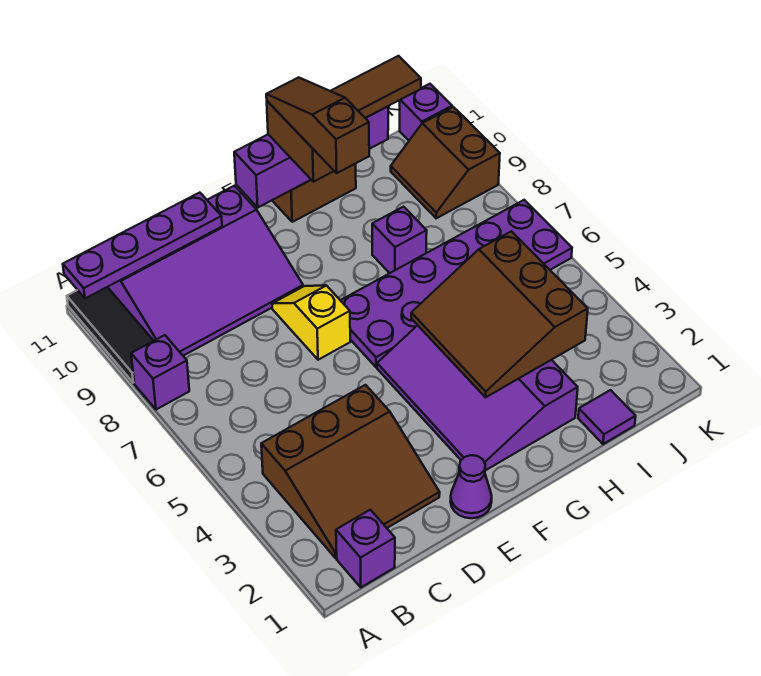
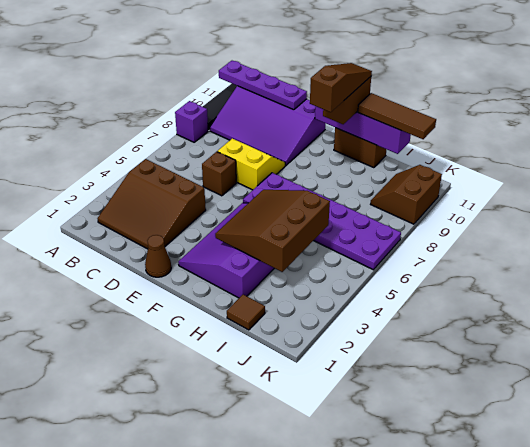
purple brick B1 level 1 -> none
none -> brown brick D6 level 1
purple cone E1 level 1 -> brown cone E1 level 1
yellow slope E7:E8 level 1 top 7 -> yellow slope D7:E8 level 1 top 7
purple brick H8 level 1 -> none
purple tile I1 level 1 -> brown tile I1 level 1
purple brick K11 level 1 -> none

